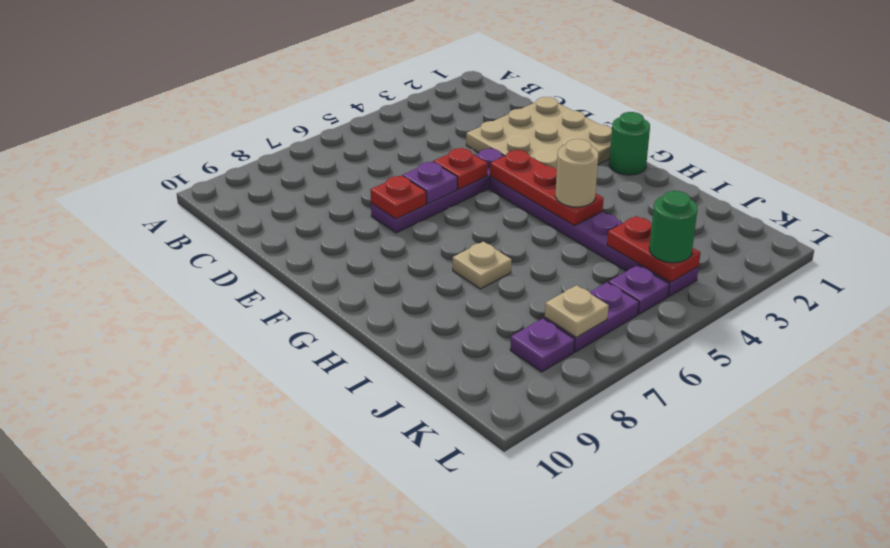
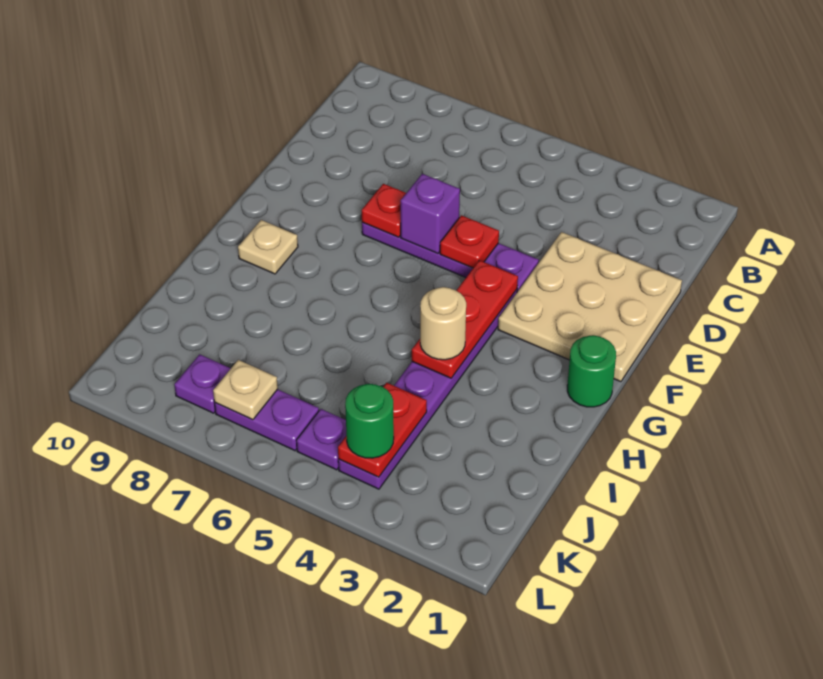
purple plate E6 level 2 -> purple brick E6 level 2
tan plate H7 level 1 -> tan plate G9 level 1

